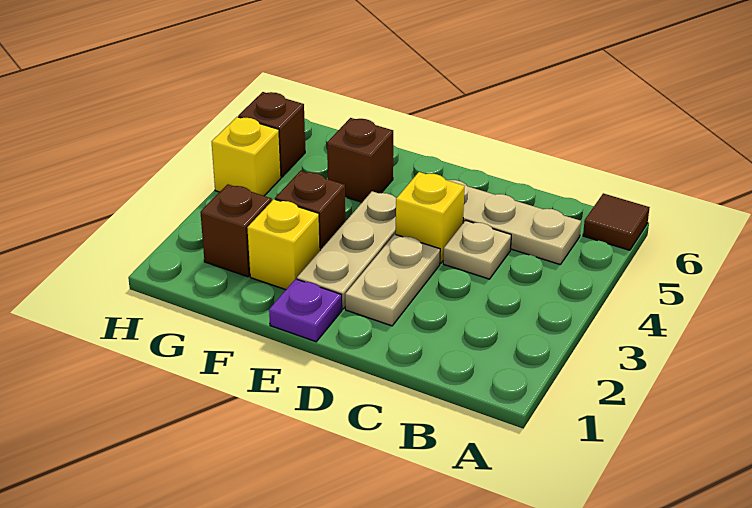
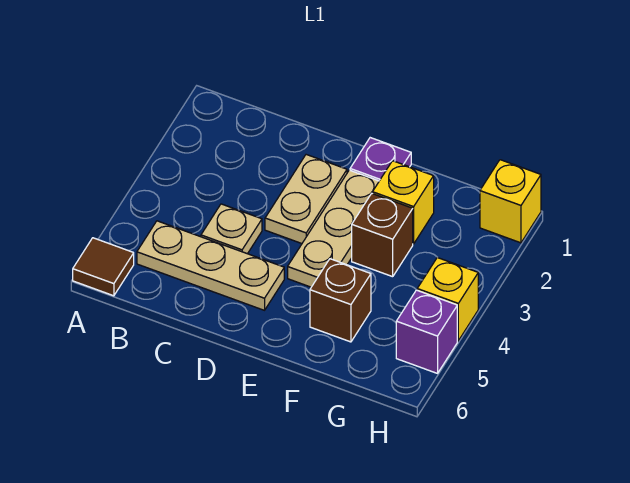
yellow brick D4 level 1 -> yellow brick H1 level 1
brown brick G2 level 1 -> none
brown brick H5 level 1 -> purple brick H5 level 1

